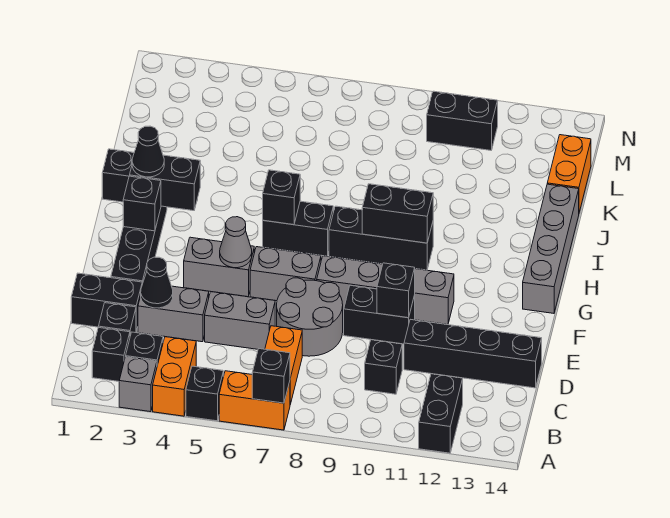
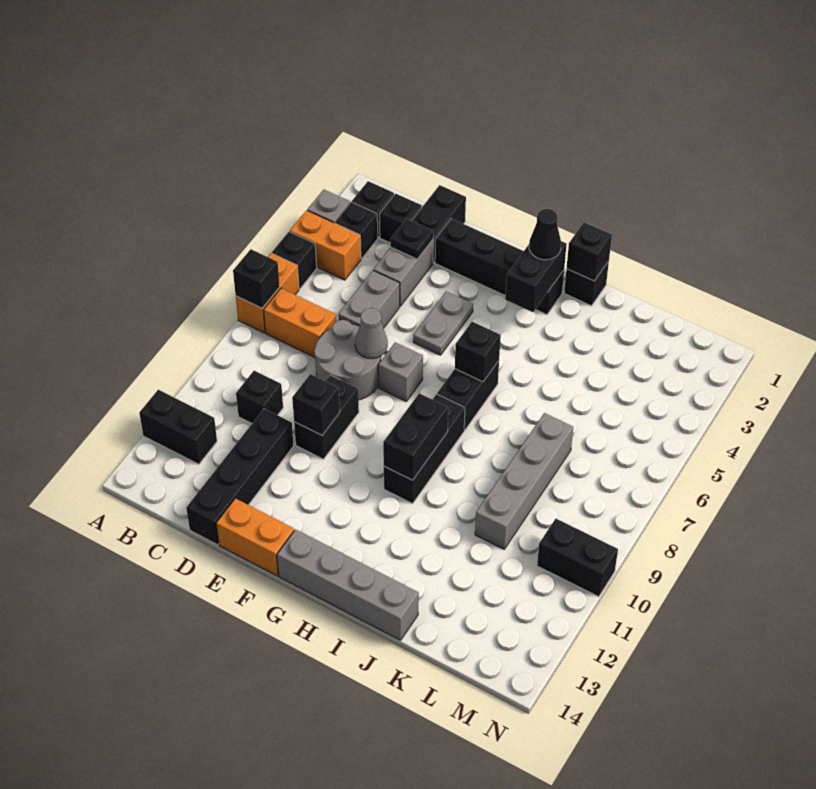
black cone D3 level 2 -> black plate D3 level 2
grey brick F4:F5 level 1 -> grey plate F4:F5 level 1
grey cone F5 level 2 -> grey cone E7 level 2
grey brick F6:F7 level 1 -> grey brick F7 level 1
grey brick F8:F11 level 1 -> grey brick K7:K10 level 1
black brick G2 level 2 -> black brick I1 level 2
orange brick K14:L14 level 1 -> orange brick E14:F14 level 1
black brick M10:M11 level 1 -> black brick M10:N10 level 1

